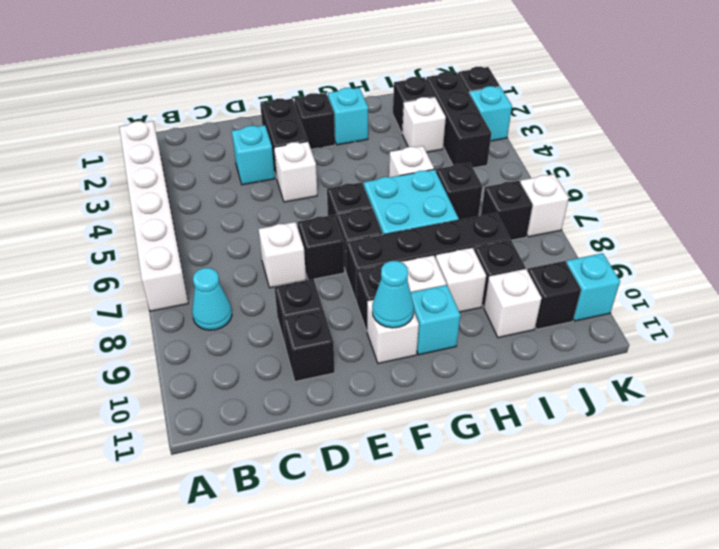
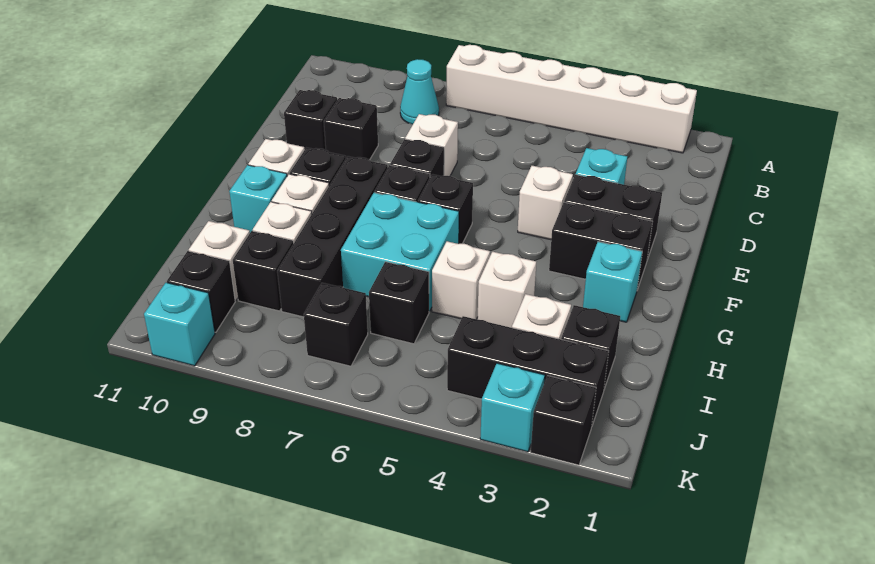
black brick F2 level 1 -> black brick F2:F3 level 1
cyan cone F10 level 2 -> none
white brick K7 level 1 -> white brick H4 level 1

